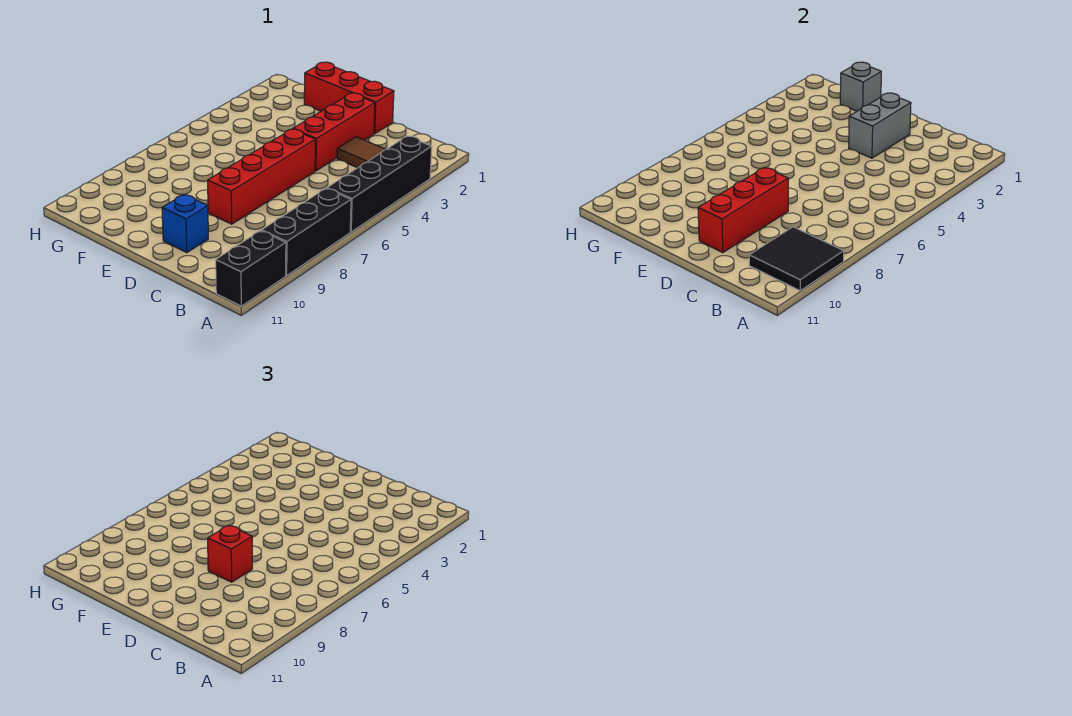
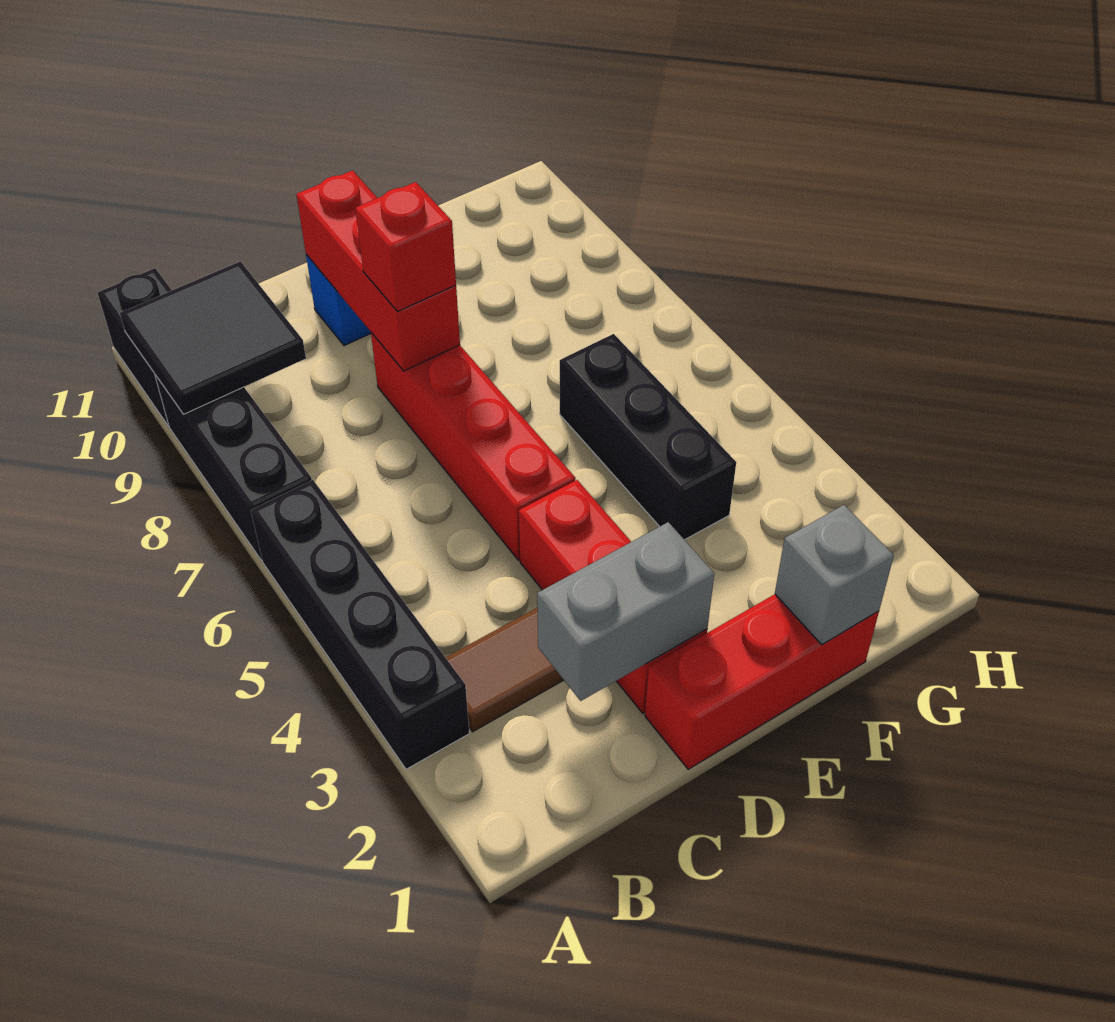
grey brick D2:D3 level 2 -> grey brick C2:D2 level 2
none -> black brick F4:F6 level 1

